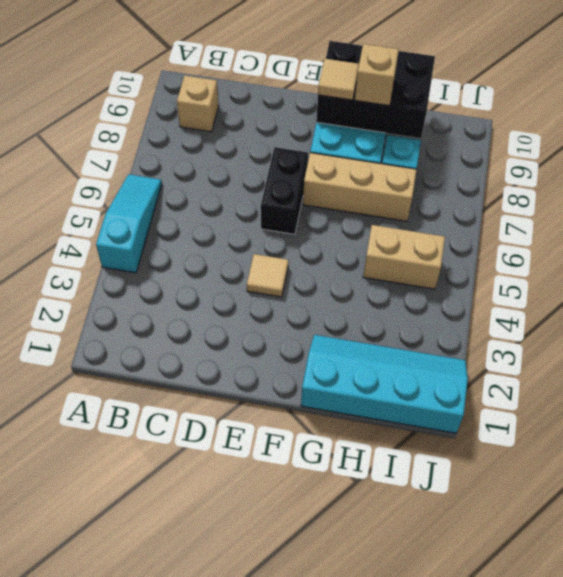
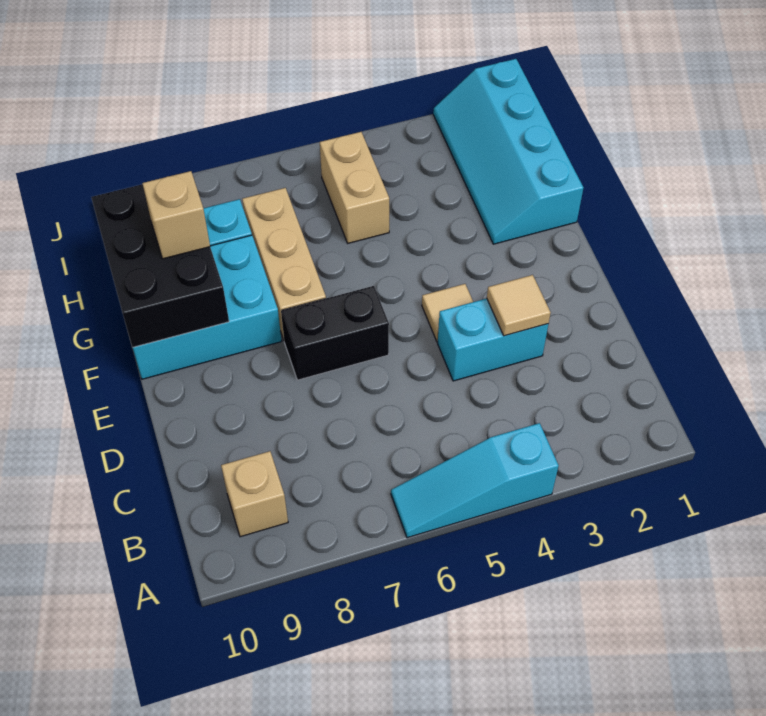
none -> cyan brick D3:D4 level 1
tan tile F9 level 3 -> tan tile D3 level 2

